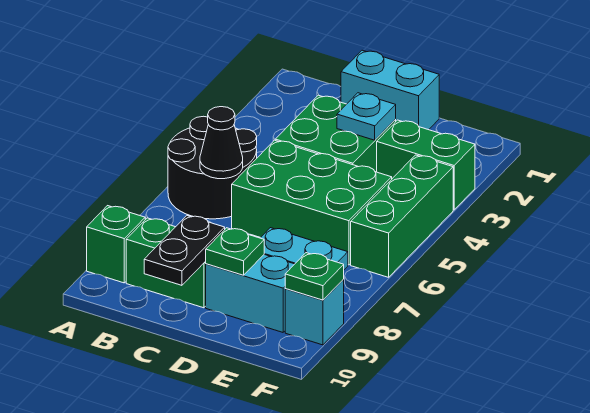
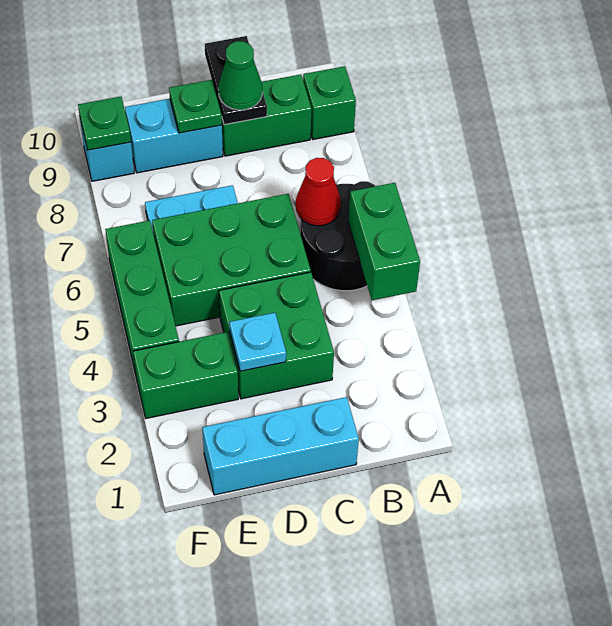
none -> green brick A4:A5 level 2
black cone B6 level 2 -> red cone B6 level 2
cyan brick C1:D1 level 1 -> cyan brick C1:E1 level 1
none -> green cone C9 level 3

